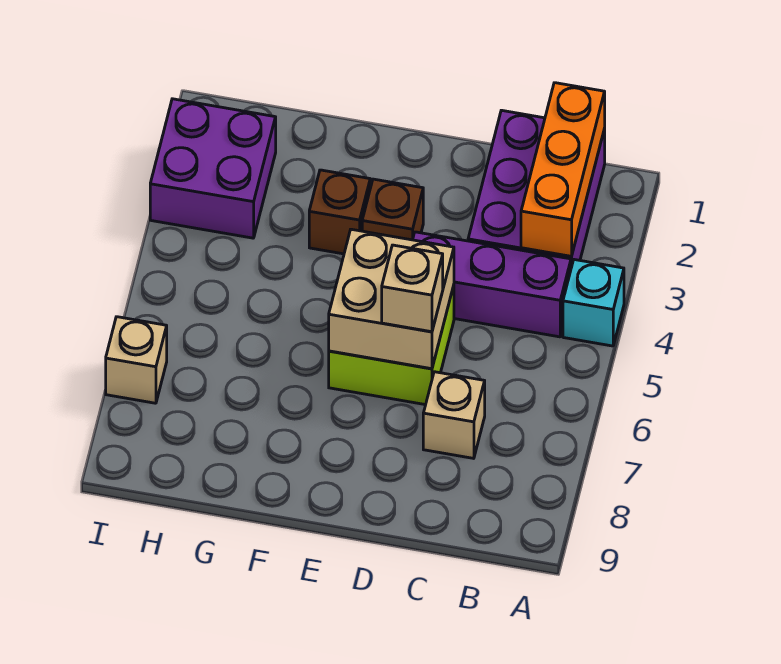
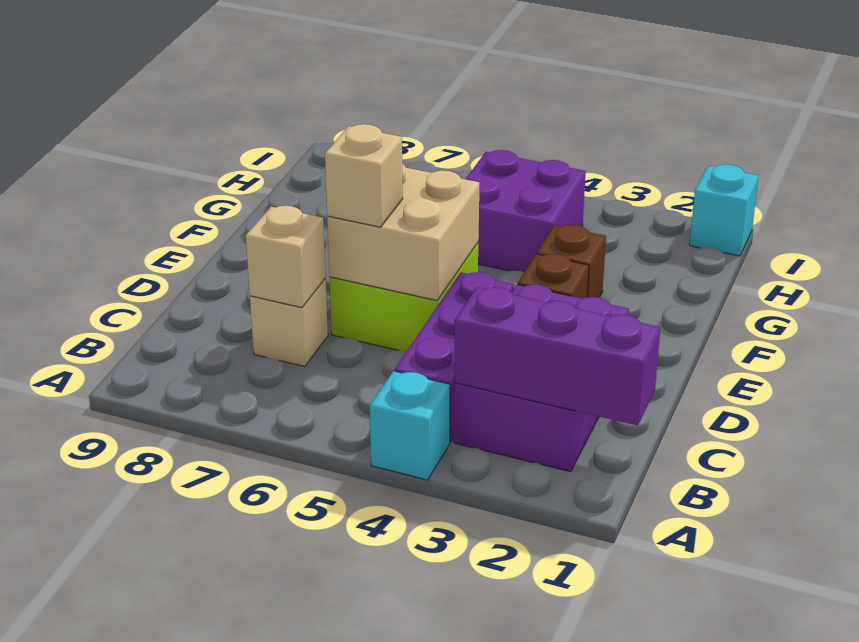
purple brick B1:C3 level 1 -> purple brick B2:D3 level 1
orange brick B1:B3 level 2 -> purple brick B1:B3 level 2
purple brick H2:I3 level 1 -> purple brick G4:H5 level 1
none -> cyan brick I1 level 1
tan brick I7 level 1 -> tan brick C7 level 2

